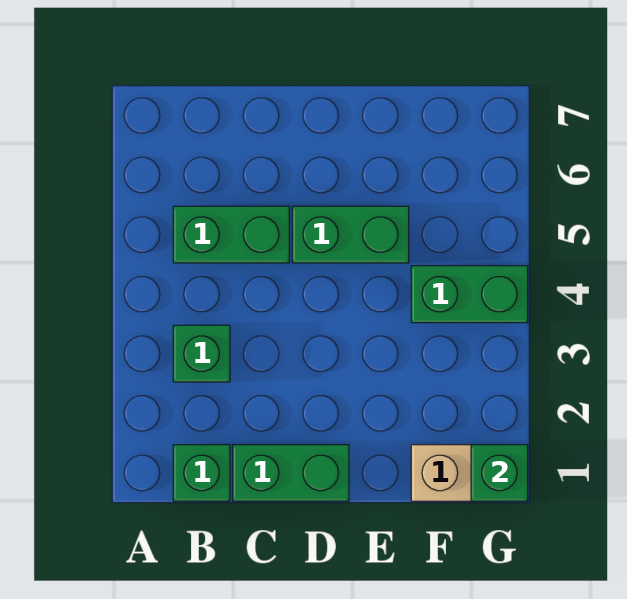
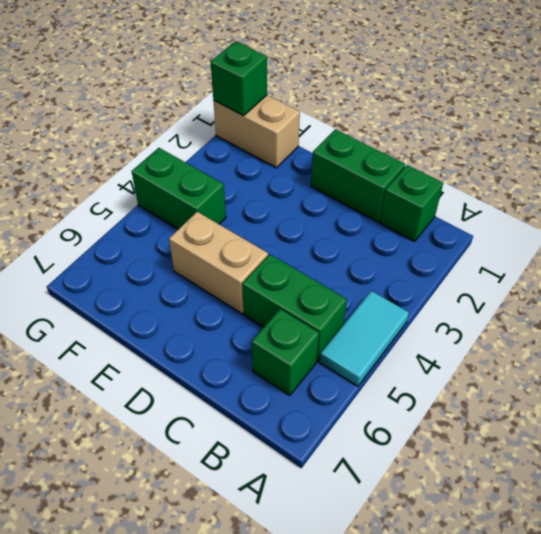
none -> cyan tile A4:A5 level 1
green brick B3 level 1 -> green brick B6 level 1
green brick D5:E5 level 1 -> tan brick D5:E5 level 1

